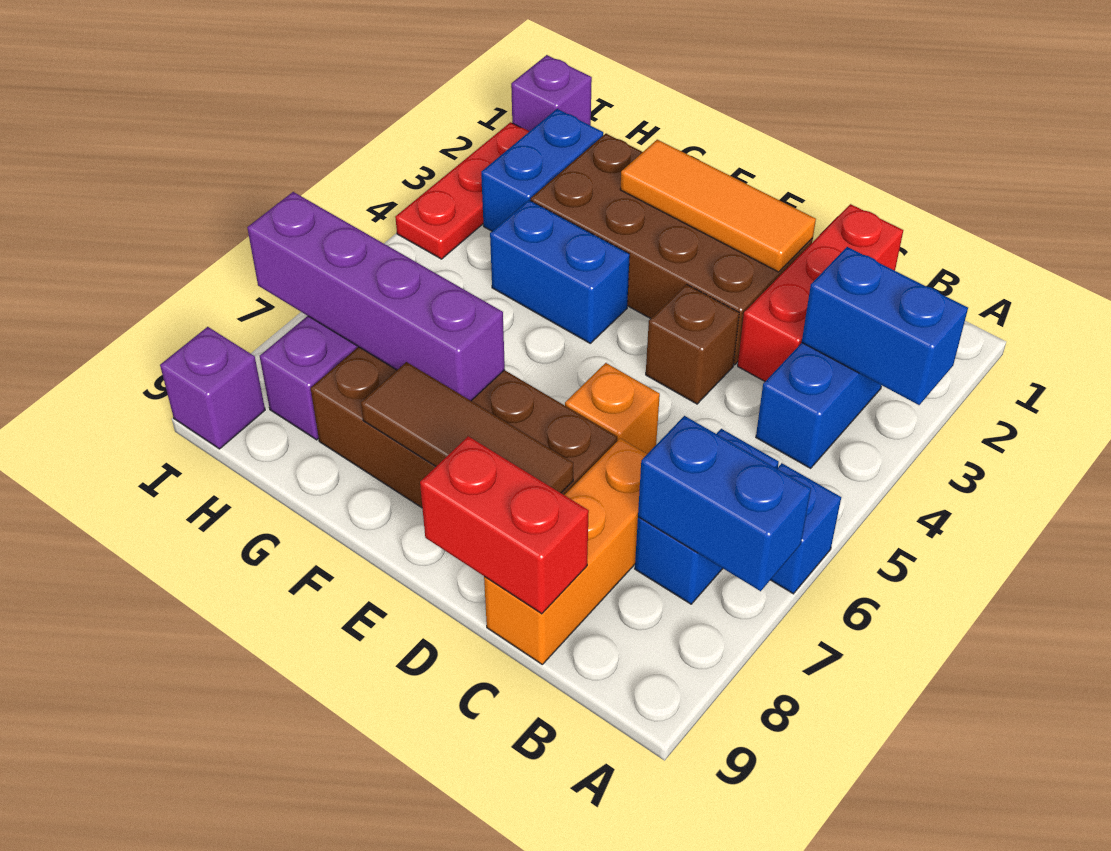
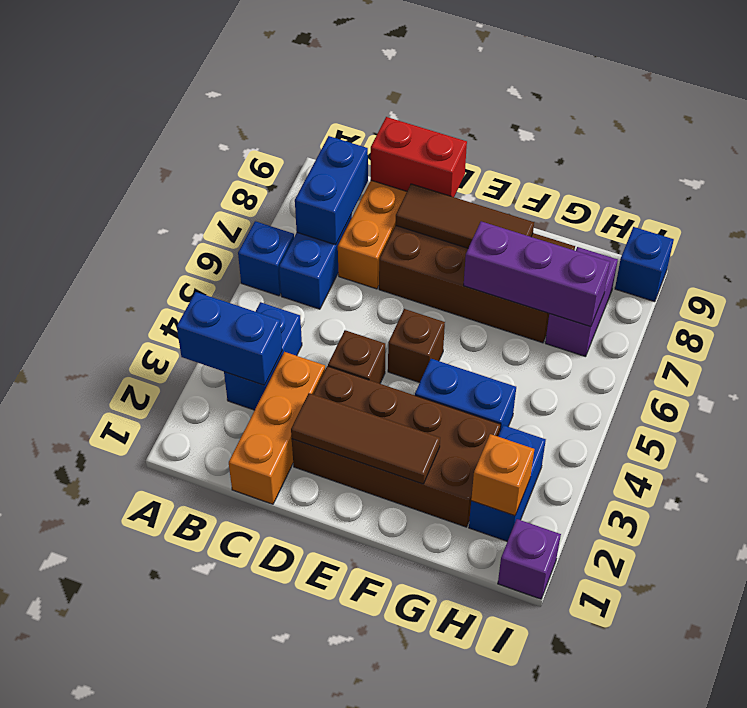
blue brick A7:B7 level 2 -> blue brick B7:B8 level 2
red brick C1:C3 level 1 -> orange brick C1:C3 level 1
orange tile D2:F2 level 2 -> brown tile D2:F2 level 2
orange brick D6 level 1 -> orange brick H2 level 2
none -> brown brick E5 level 1
purple brick F7:I7 level 2 -> purple brick F7:H7 level 2
red plate I2:I4 level 1 -> none
purple brick I9 level 1 -> blue brick I9 level 1

